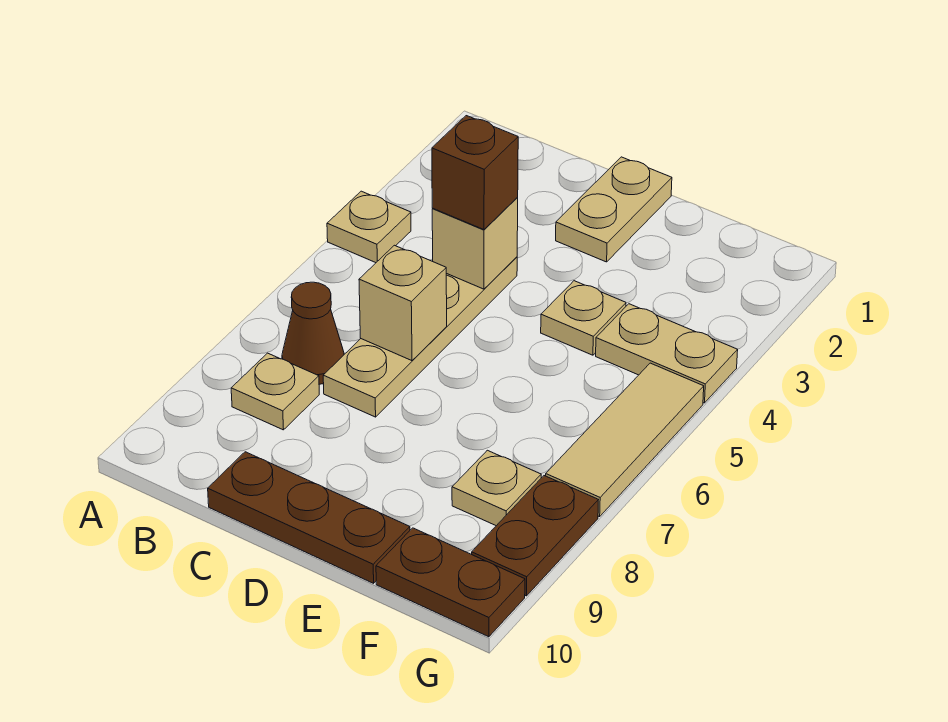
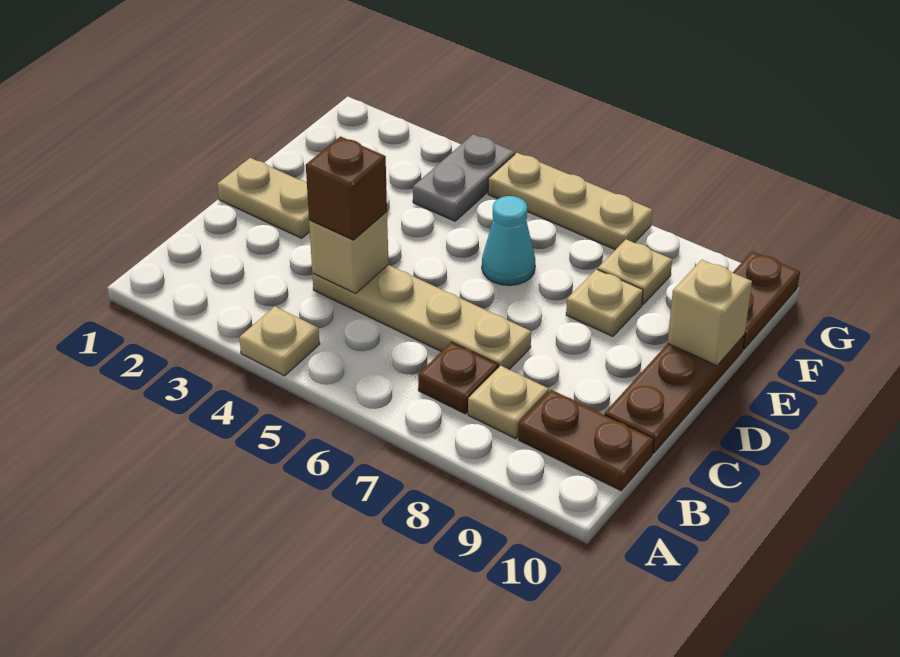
brown cone B7 level 1 -> brown plate B7 level 1
tan brick C6 level 2 -> tan brick E10 level 2
tan plate E4 level 1 -> tan plate E8 level 1
none -> cyan cone E6 level 1
tan plate F4:G4 level 1 -> grey plate F4:G4 level 1
tan tile G5:G7 level 1 -> tan plate G5:G7 level 1
brown plate G8:G9 level 1 -> brown plate B9:B10 level 1

